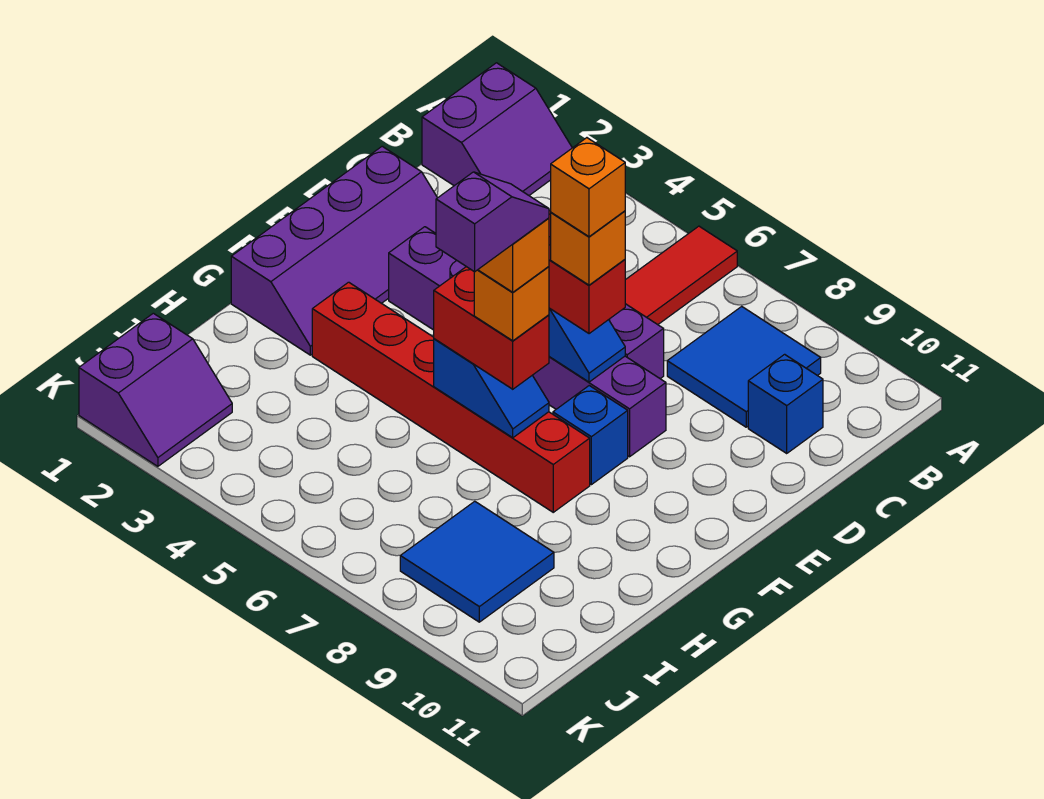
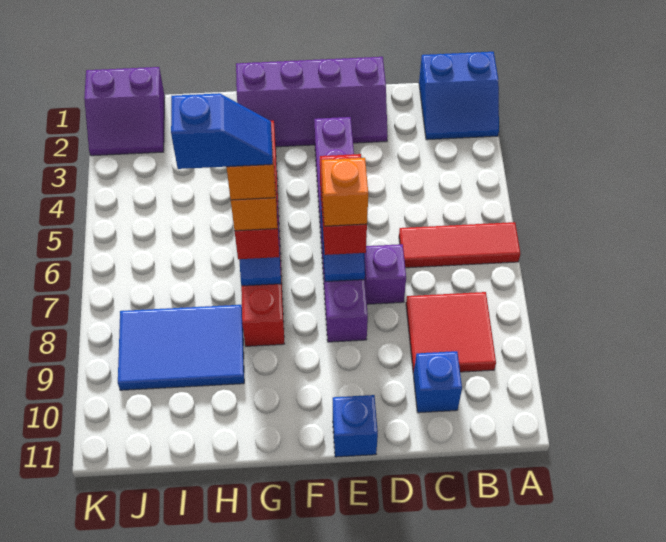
purple slope A1:B2 level 1 top 1 -> blue slope A1:B2 level 1 top 1
blue tile B8:C9 level 1 -> red tile B8:C9 level 1
orange brick E7 level 5 -> none
blue brick F8 level 1 -> blue brick E11 level 1
purple slope G7:H7 level 6 top H -> blue slope G7:H7 level 6 top H
blue tile I8:J9 level 1 -> blue tile H8:J9 level 1

